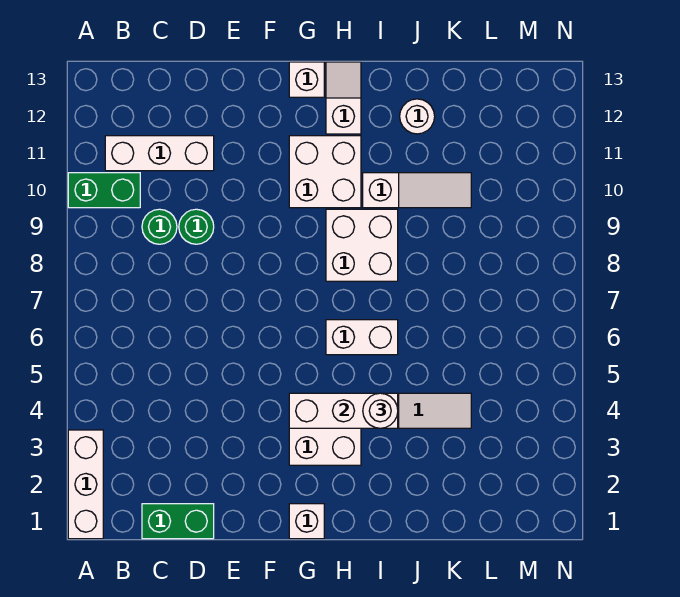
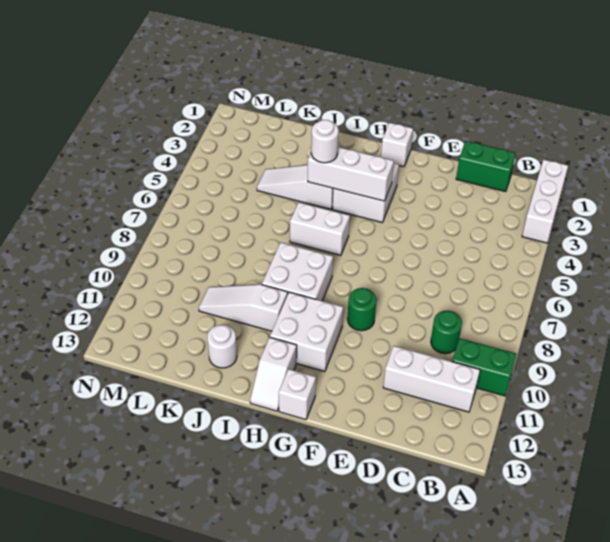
green round brick D9 level 1 -> green round brick F9 level 1

